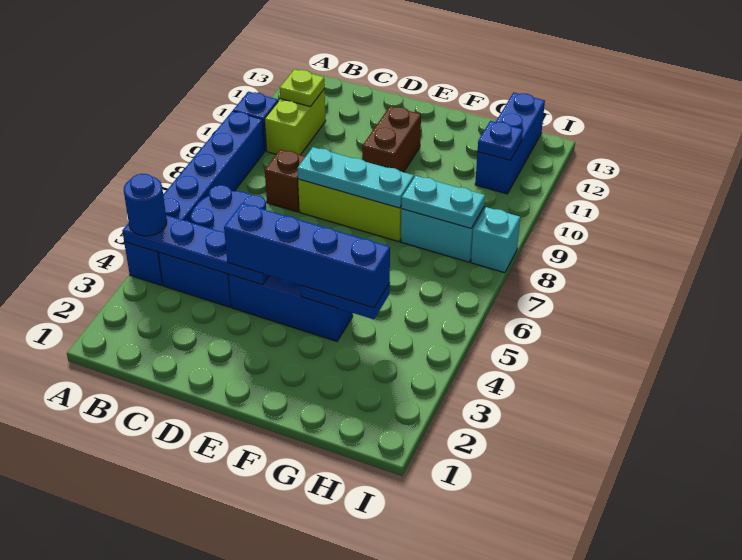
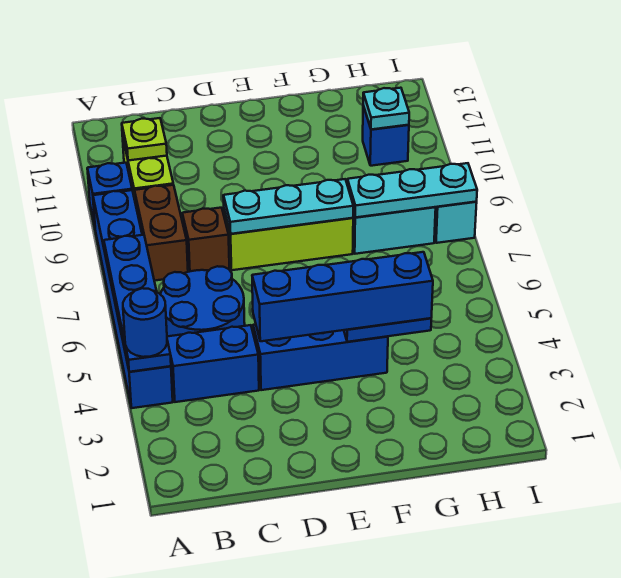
blue plate A4:D4 level 2 -> blue plate A4:A7 level 2
brown brick E10:E11 level 1 -> brown brick B8:B9 level 1
cyan plate G8:H8 level 2 -> cyan plate G8:I8 level 2
blue brick H11:H13 level 1 -> blue brick H11 level 1
blue plate H11 level 2 -> cyan plate H11 level 2

